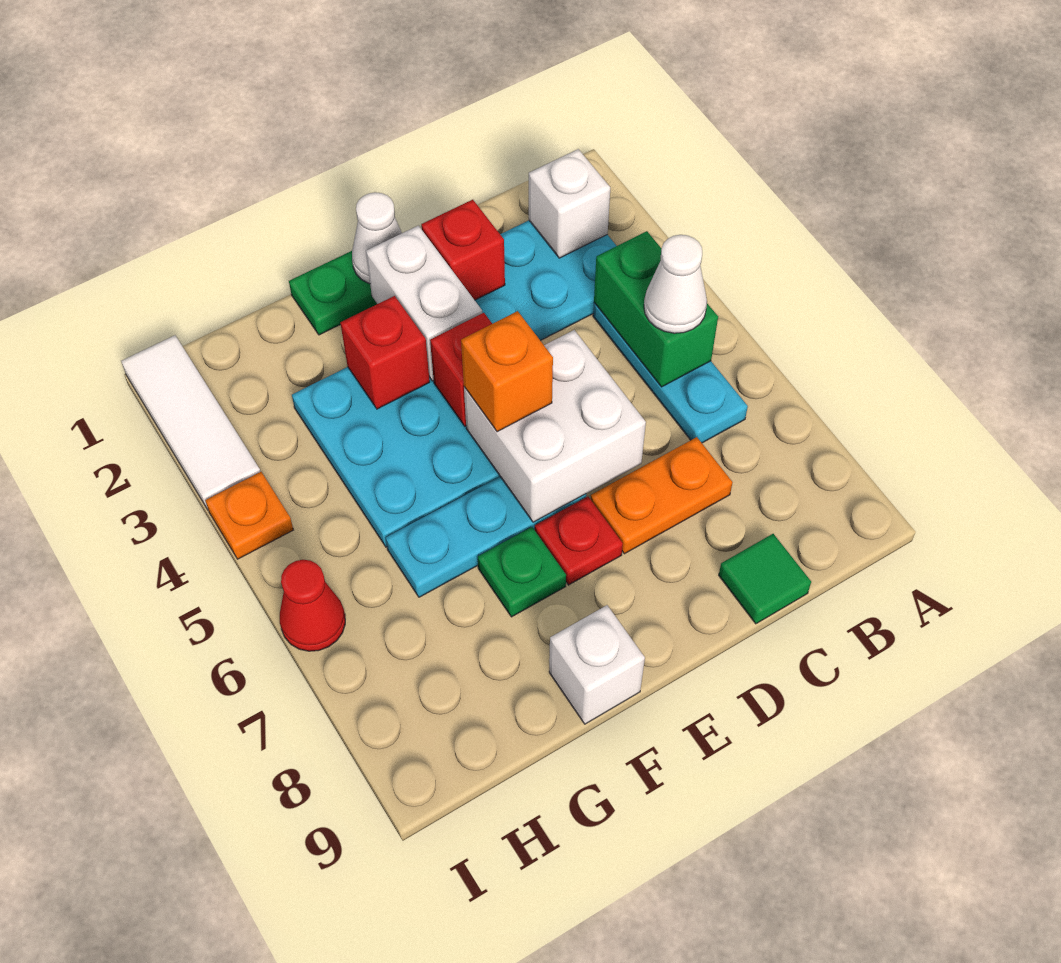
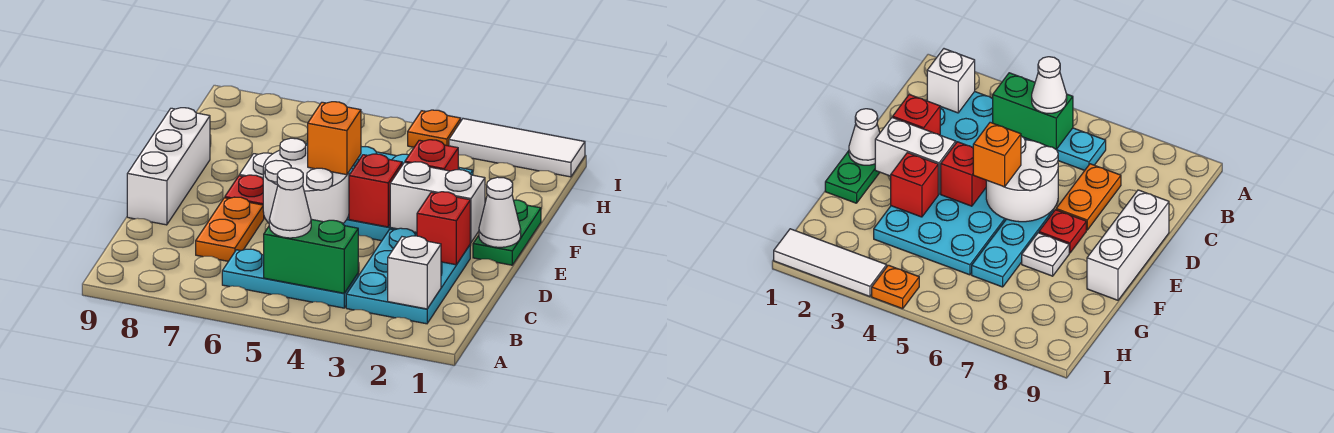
green tile C9 level 1 -> none
white brick D5:E6 level 2 -> white round brick D5:E6 level 2
green plate F7 level 1 -> white plate F7 level 1
white brick F9 level 1 -> white brick D9:F9 level 1
red cone I6 level 1 -> none

